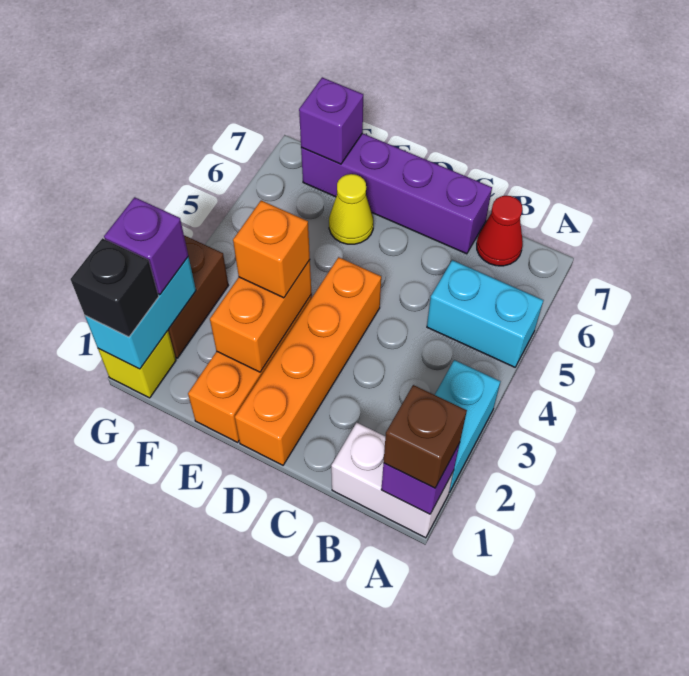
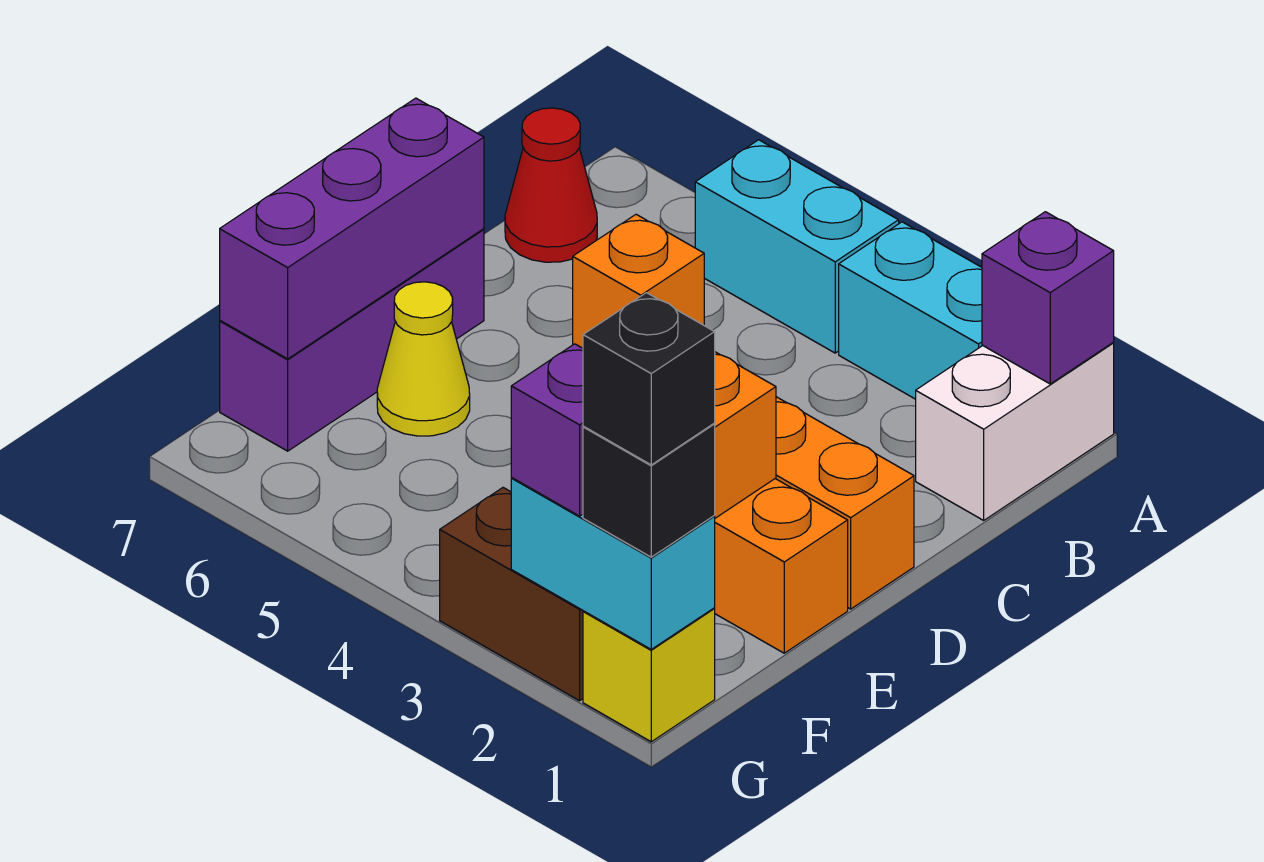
brown brick A1 level 3 -> none
cyan brick A5:B5 level 1 -> cyan brick A4:A5 level 1
purple brick C7:F7 level 1 -> purple brick D7:F7 level 1
purple brick F7 level 2 -> purple brick D7:F7 level 2
none -> black brick G1 level 4

